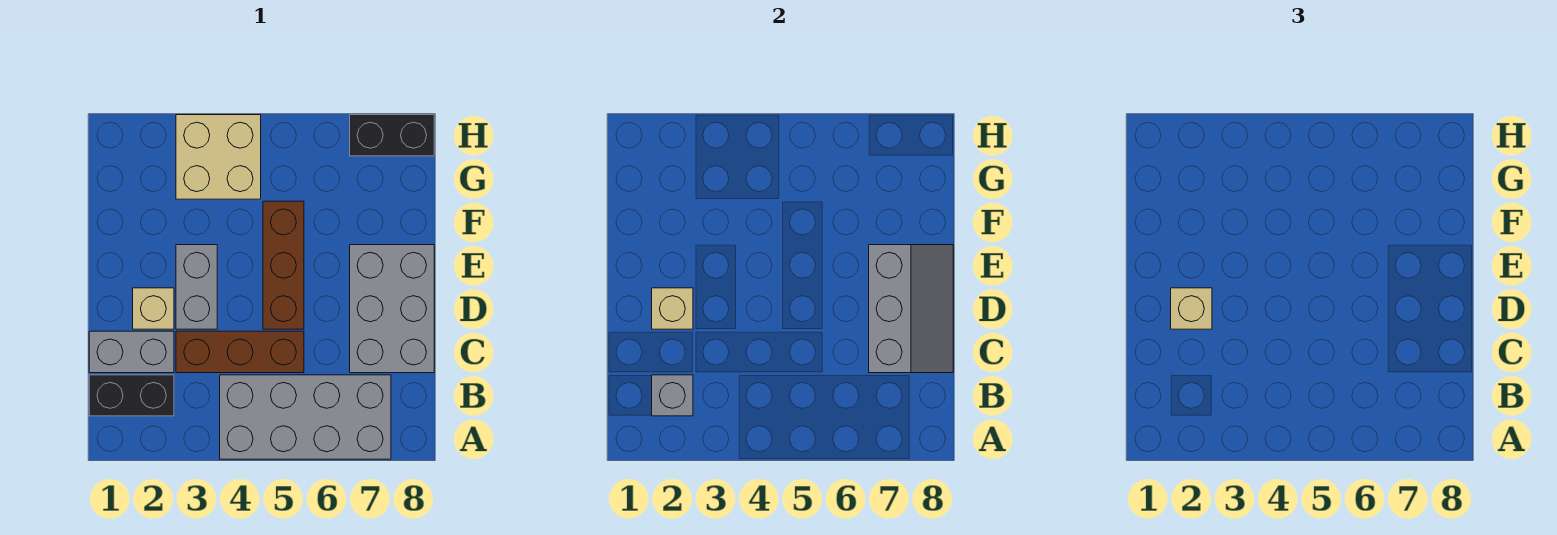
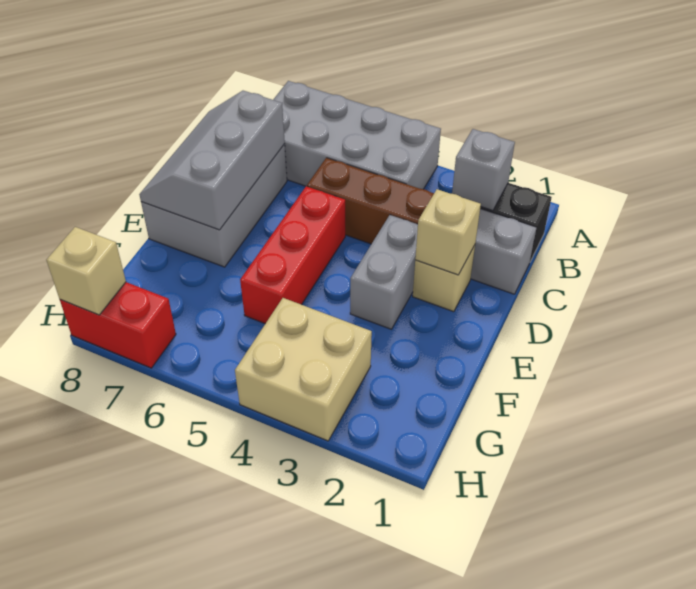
tan brick D2 level 3 -> tan brick H8 level 2
brown brick D5:F5 level 1 -> red brick D5:F5 level 1
black brick H7:H8 level 1 -> red brick H7:H8 level 1

